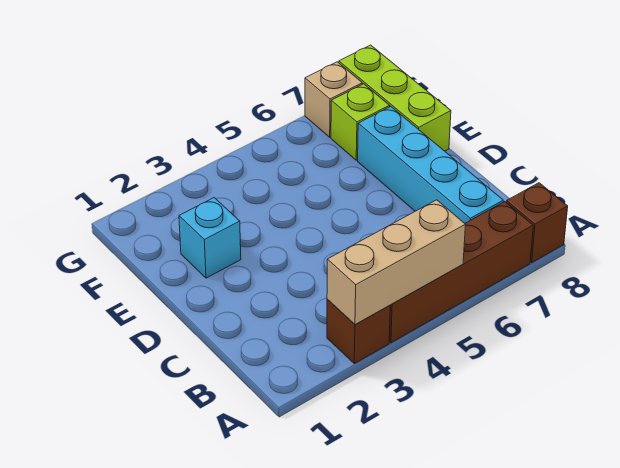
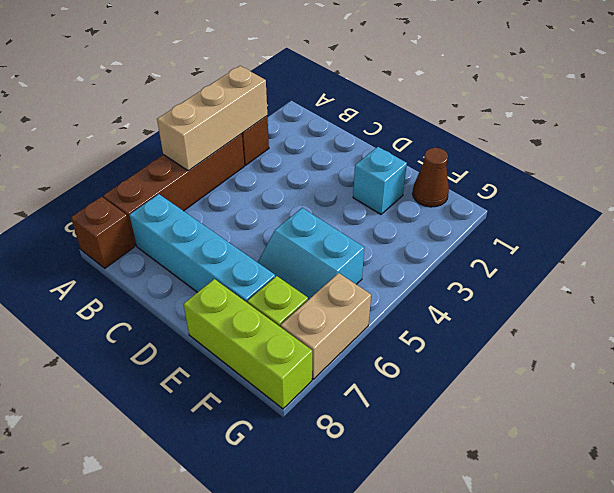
none -> cyan slope E5:F6 level 1 top 5
none -> brown cone F1 level 1
tan brick G7 level 1 -> tan brick G6:G7 level 1

